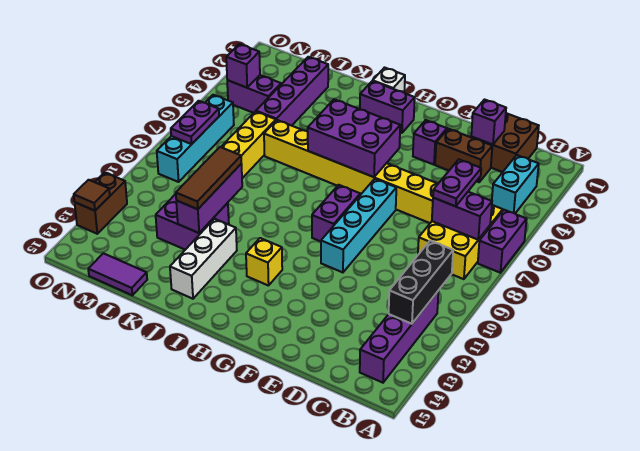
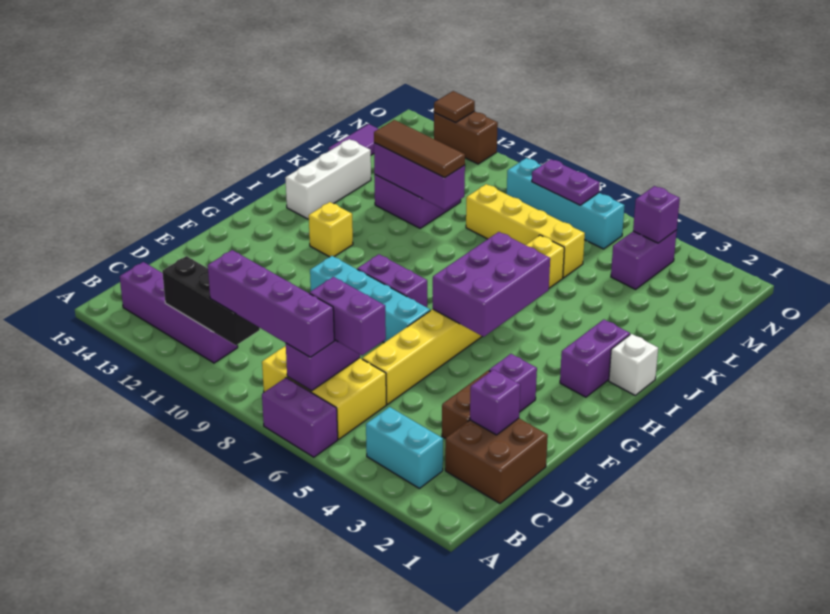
purple plate C6:C7 level 3 -> purple brick C6:C7 level 3
white brick J12:J14 level 1 -> white brick I14:K14 level 1
purple brick L2:L5 level 1 -> purple brick B7:B10 level 3

